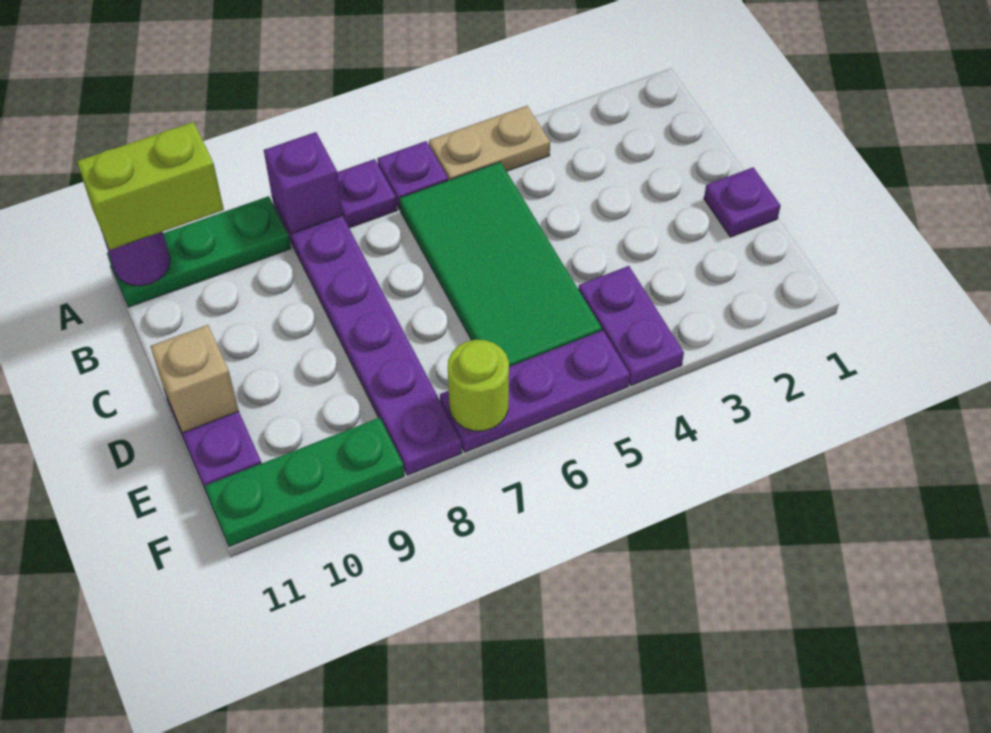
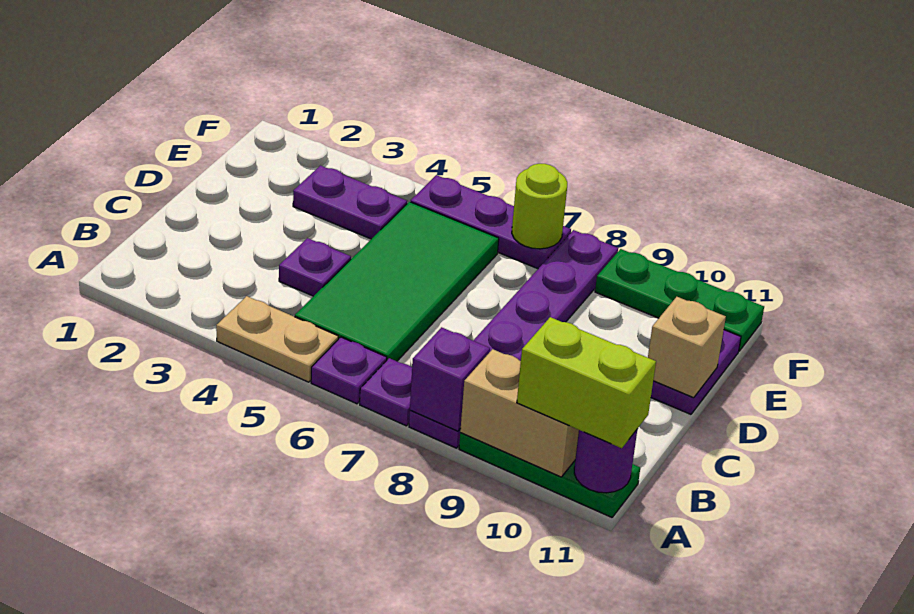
none -> tan brick A9:A10 level 2
purple plate D1 level 1 -> purple plate C4 level 1
purple plate E4:F4 level 1 -> purple plate E3:E4 level 1

